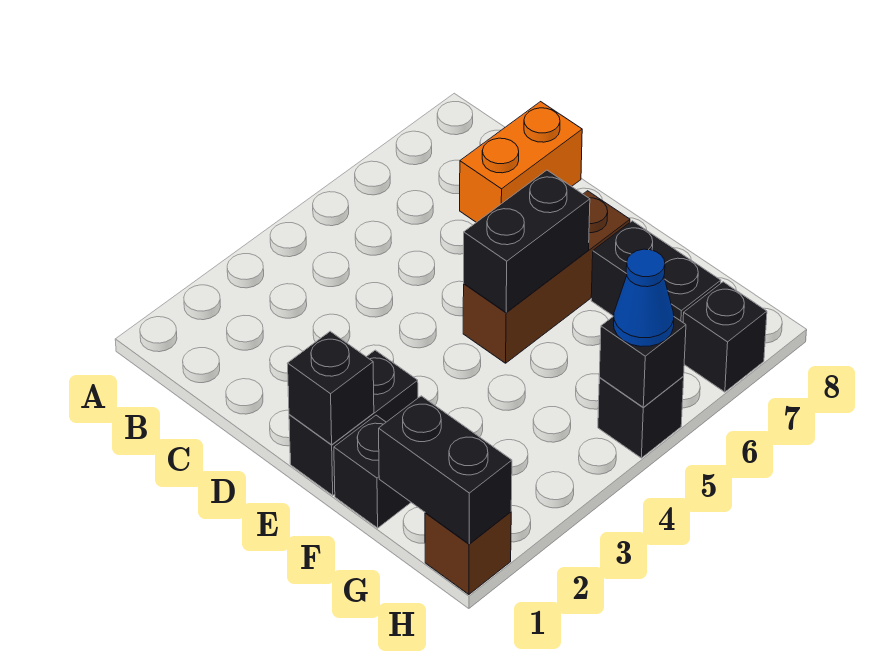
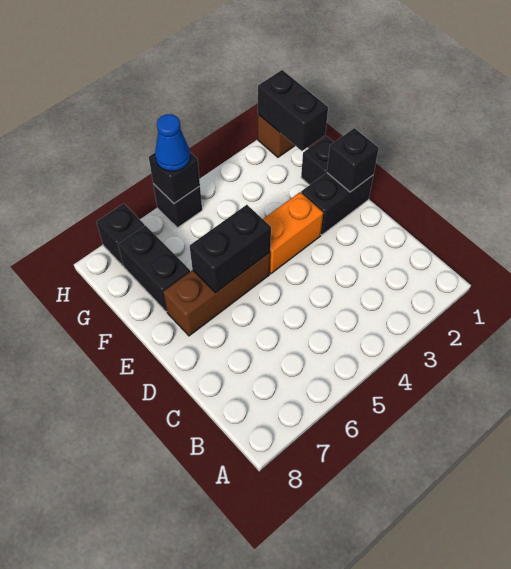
orange brick C7:C8 level 1 -> orange brick E3:E4 level 1

